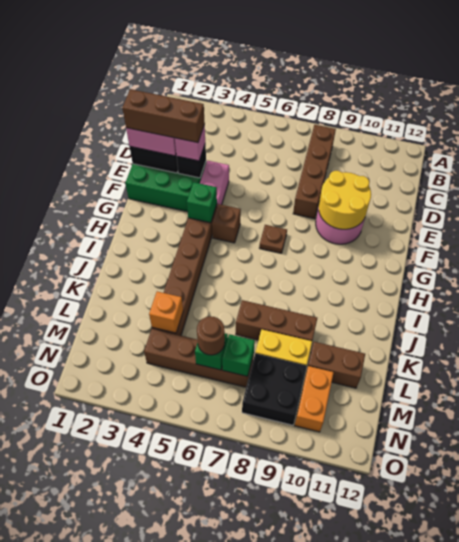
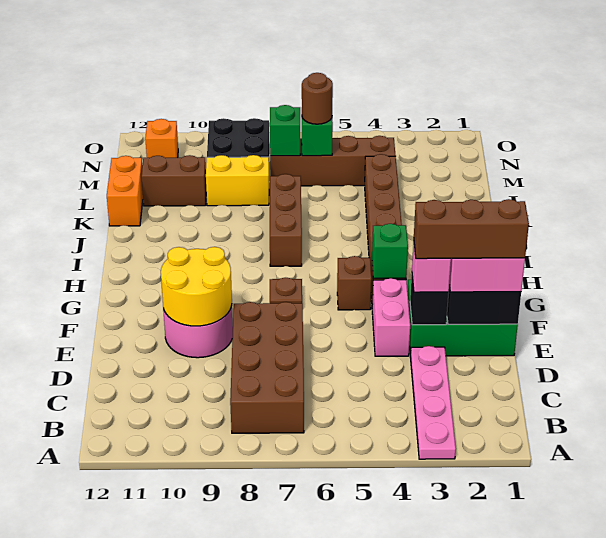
none -> pink plate A3:D3 level 1
brown brick B8:E8 level 1 -> brown brick B7:E8 level 1
brown brick K7:K9 level 1 -> brown brick I7:K7 level 1
orange brick L4 level 2 -> orange brick N11 level 1
orange brick M10:N10 level 1 -> orange brick K12:L12 level 1

